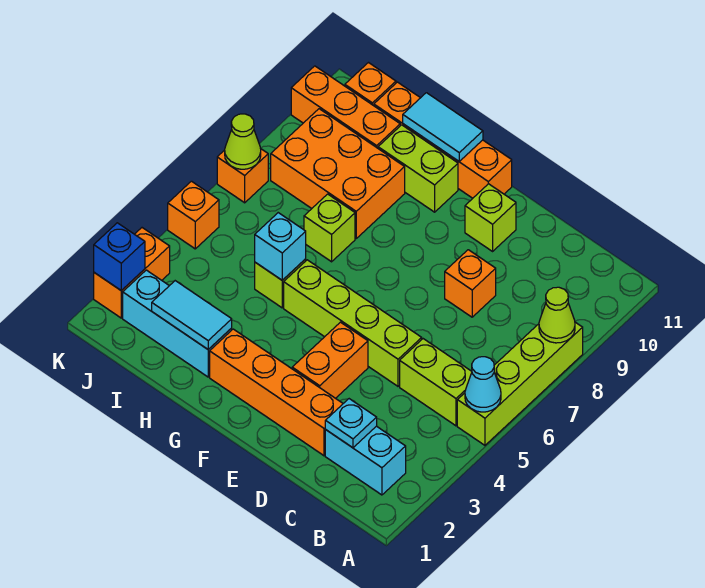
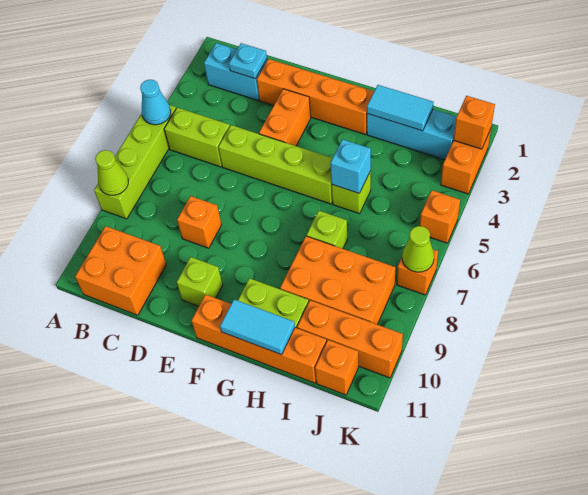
none -> orange brick B10:C11 level 1
blue brick K2 level 2 -> orange brick K2 level 2

